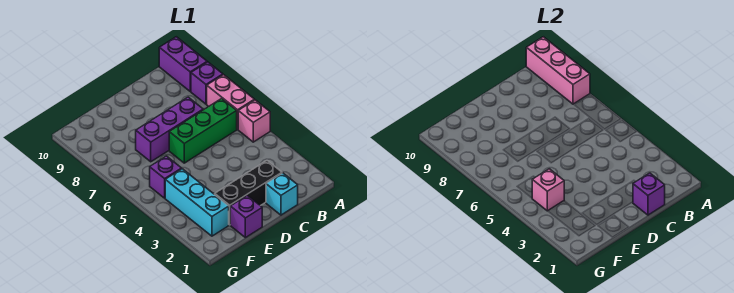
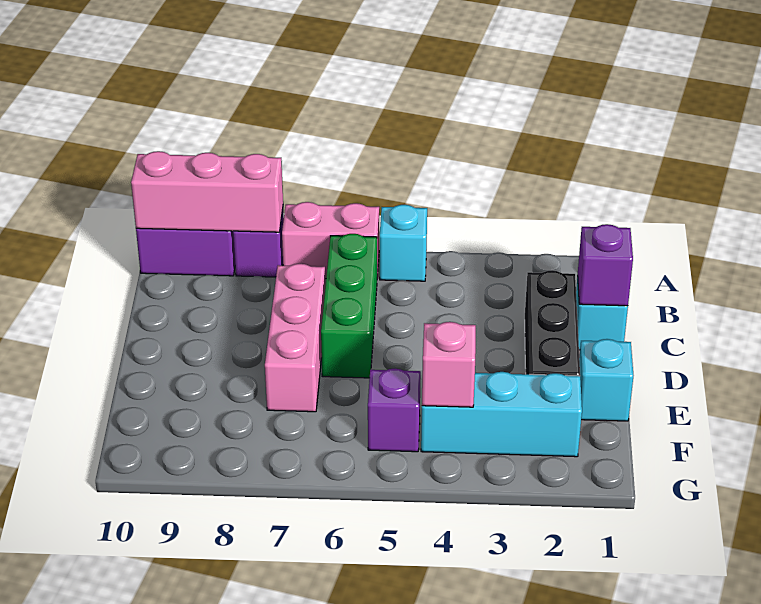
pink brick A5 level 1 -> cyan brick A5 level 1
purple brick C7:E7 level 1 -> pink brick C7:E7 level 1
purple brick E1 level 1 -> cyan brick E1 level 1

